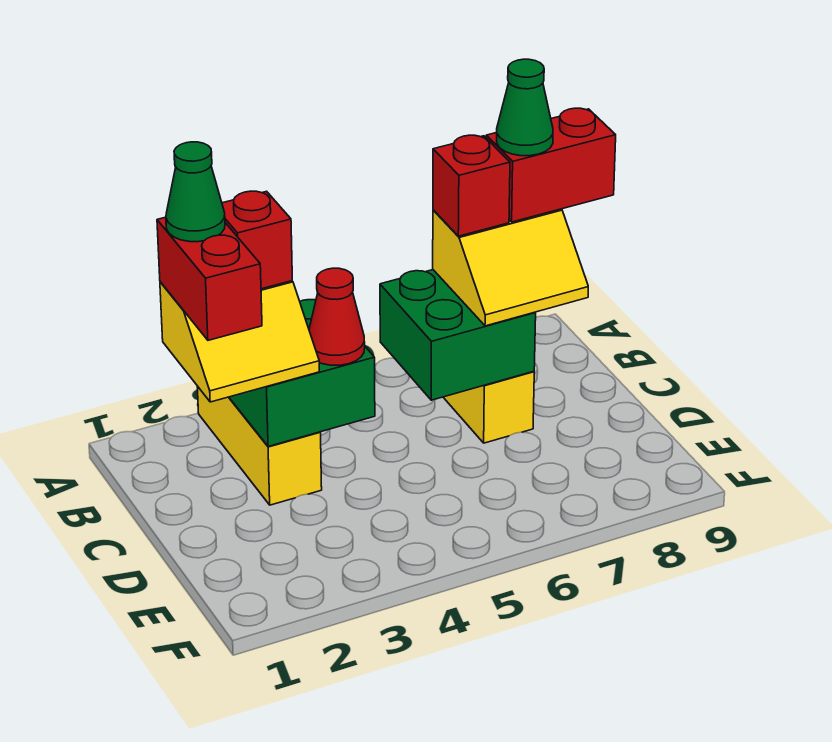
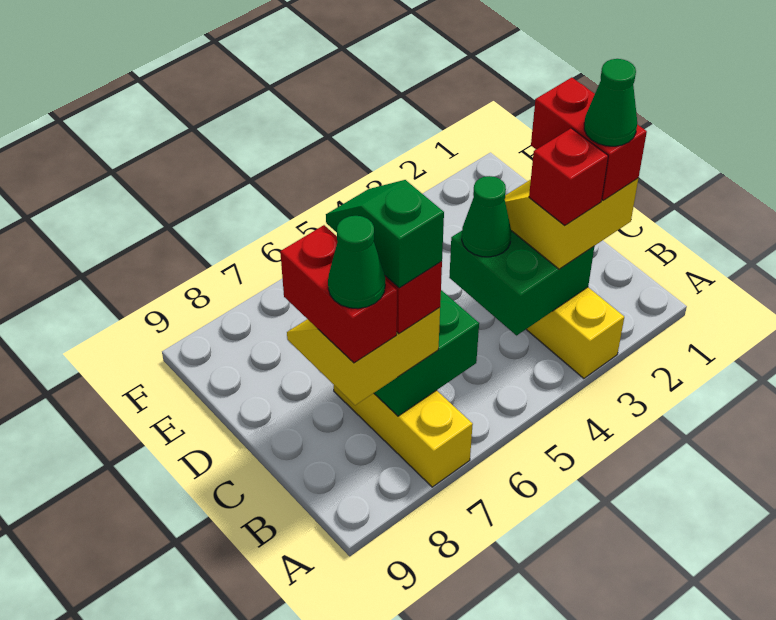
none -> green slope B7:C7 level 5 top B
red brick B8:B9 level 4 -> red brick B8:C8 level 4
red cone C4 level 3 -> green cone C4 level 3

